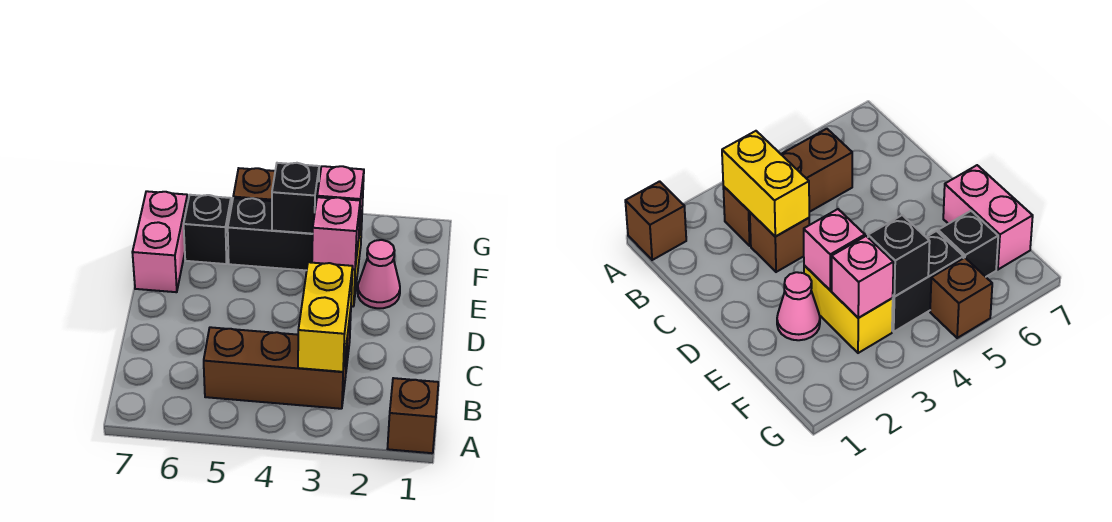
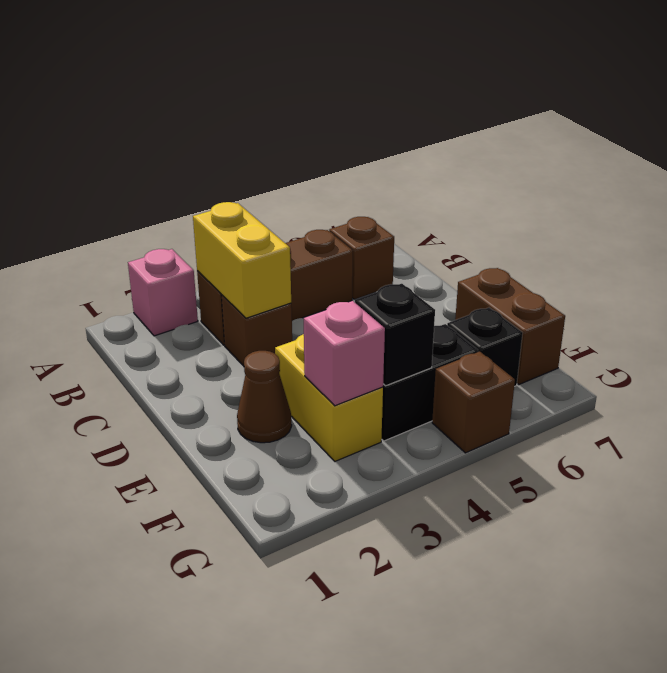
brown brick A1 level 1 -> brown brick B6 level 1
pink cone E2 level 1 -> brown cone E2 level 1
pink brick E3 level 2 -> pink brick A2 level 1
pink brick E7:F7 level 1 -> brown brick E7:F7 level 1

